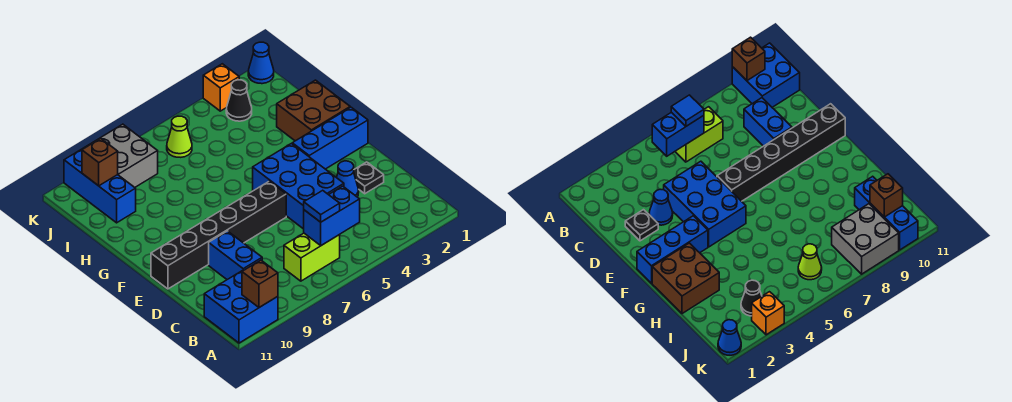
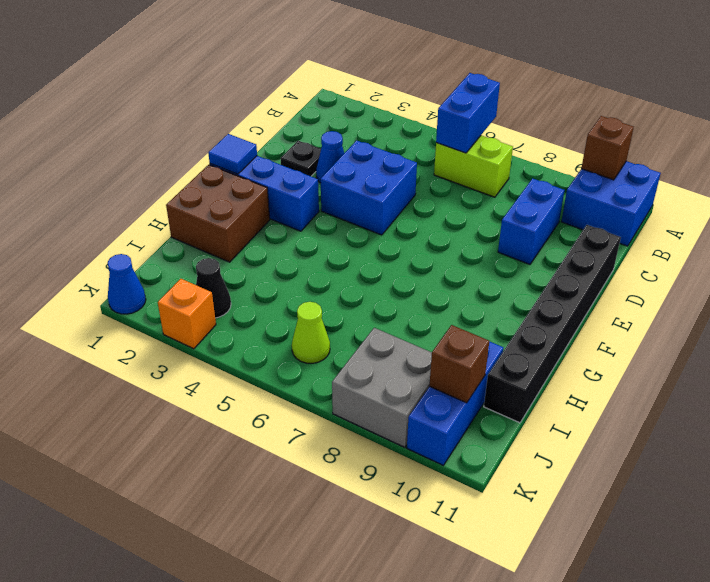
blue brick B5:B6 level 2 -> blue brick A6:B6 level 2
blue tile B6 level 3 -> blue tile F1 level 2
blue brick D4:F5 level 1 -> blue brick D4:E5 level 1
black brick E6:E11 level 1 -> black brick D11:I11 level 1

